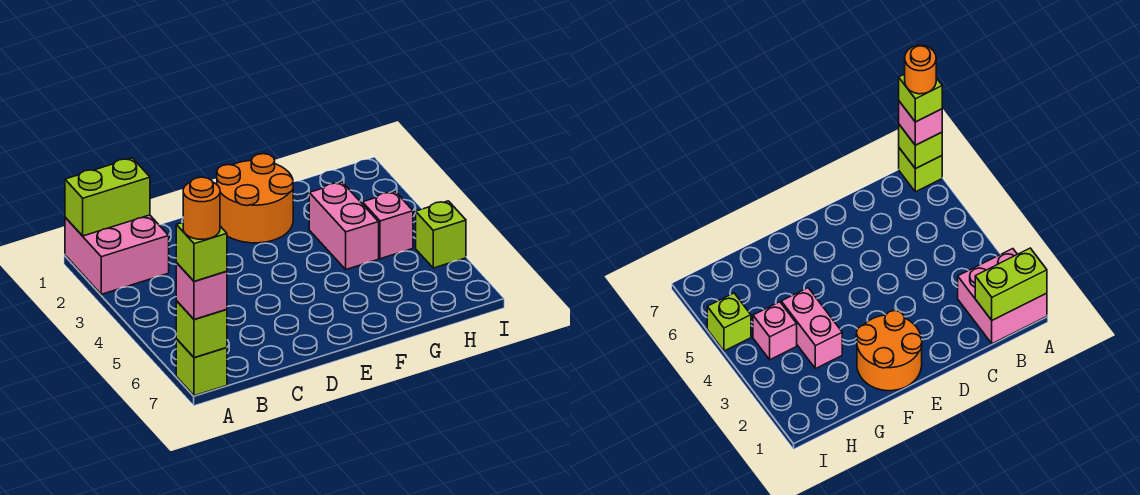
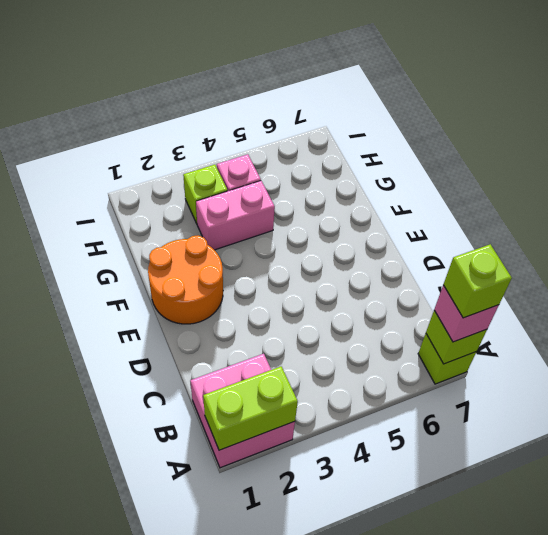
lime brick A1:B1 level 2 -> lime brick A1:A2 level 2
orange round brick A7 level 5 -> none
lime brick I5 level 1 -> lime brick H3 level 1

